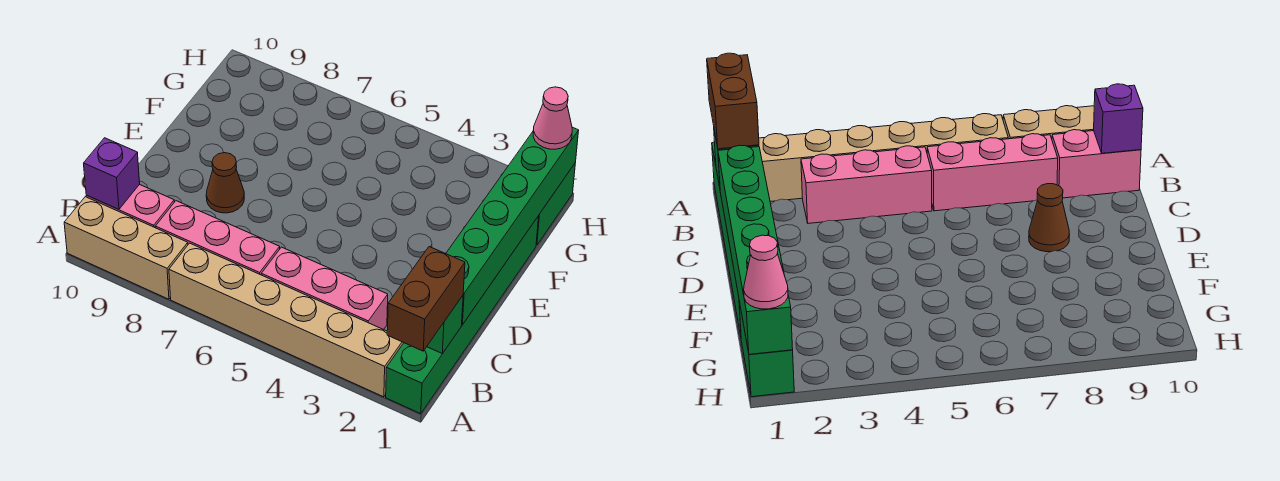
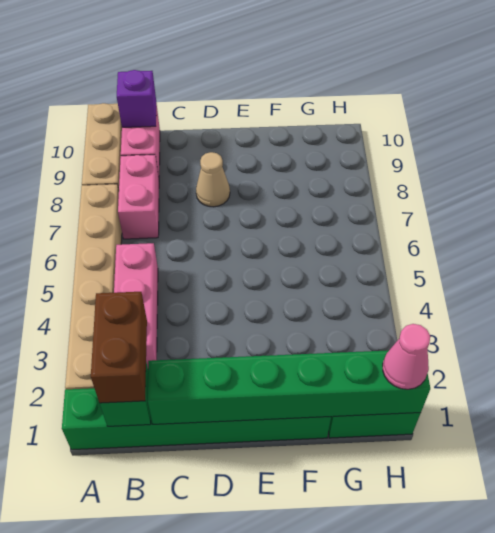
brown brick A1:B1 level 3 -> brown brick B1:B2 level 3
pink brick B6:B8 level 1 -> pink brick B7:B8 level 1
brown cone D8 level 1 -> tan cone D8 level 1

